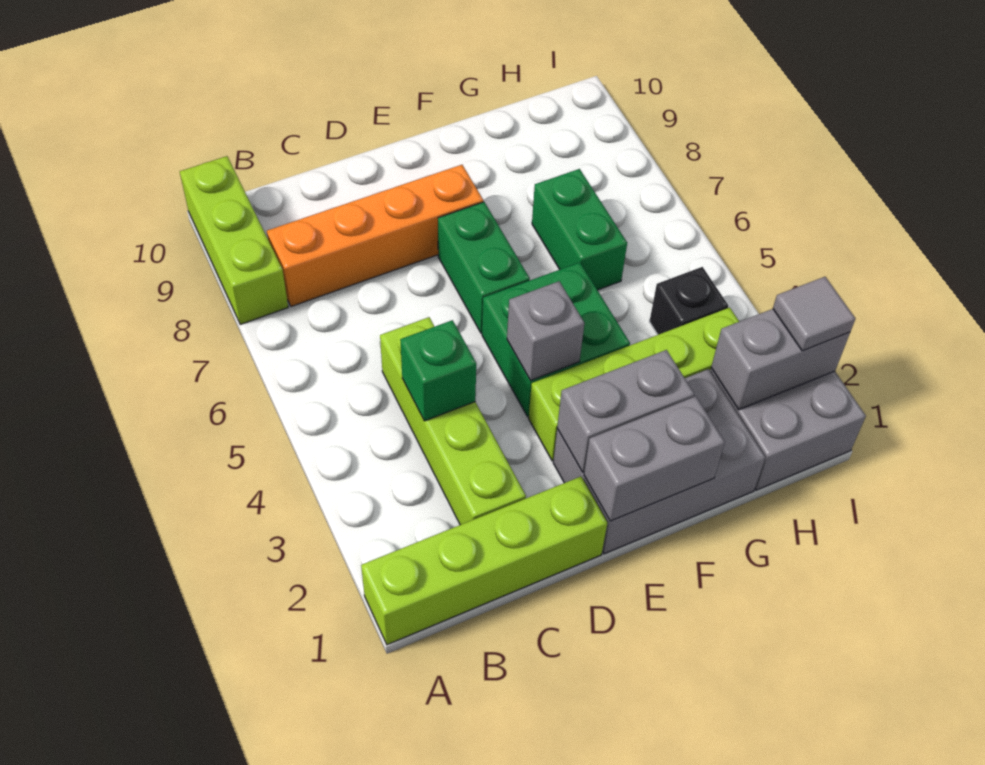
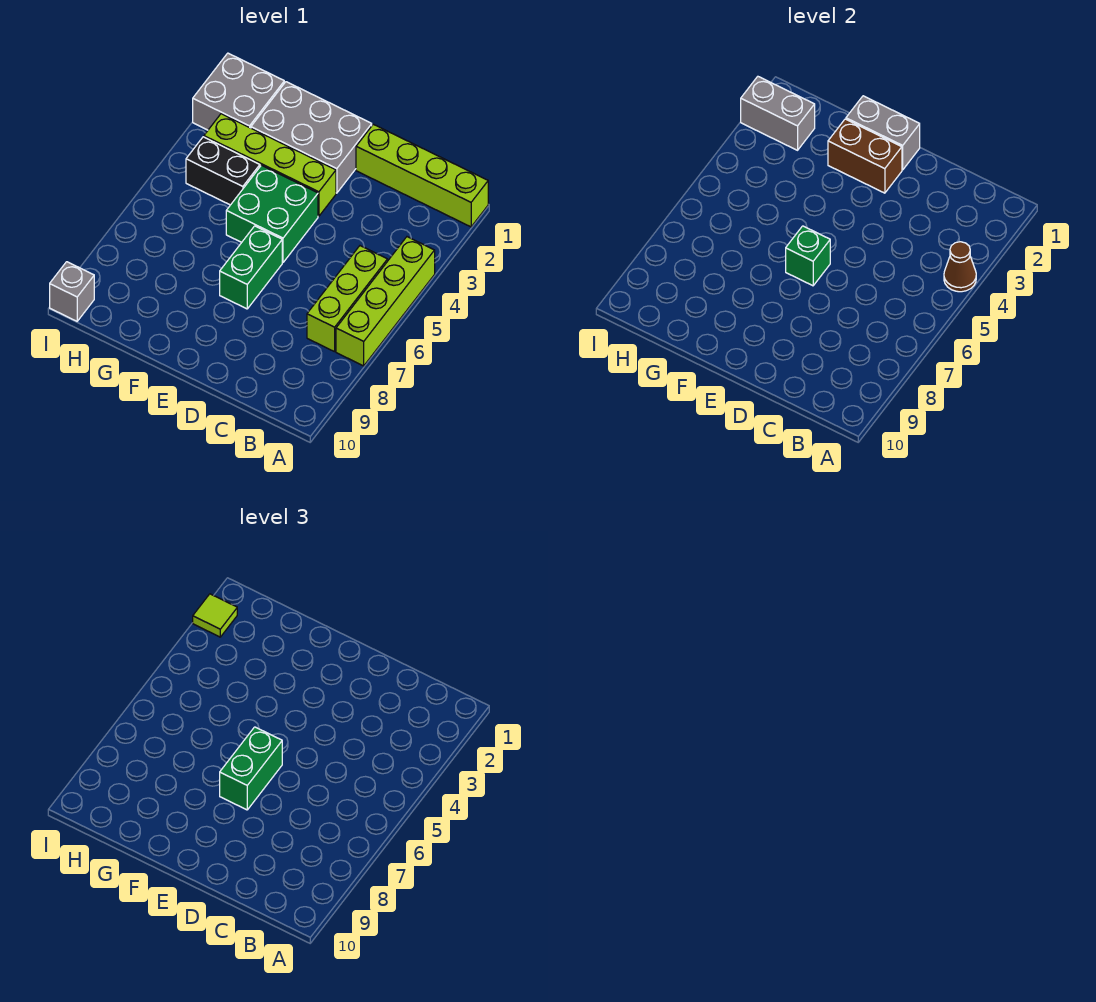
none -> brown cone A4 level 2
lime brick A8:A10 level 1 -> lime brick B5:B7 level 1
orange brick B8:E8 level 1 -> none
lime brick C2:C5 level 1 -> lime brick A4:A7 level 1
green brick C4 level 2 -> green brick E6 level 2
grey brick E2:F2 level 2 -> brown brick E2:F2 level 2
grey brick E4 level 2 -> grey brick I10 level 1
green brick G6:G7 level 1 -> green brick E6:E7 level 3
black brick H4 level 1 -> black brick G4:H4 level 1
grey tile I2 level 3 -> lime tile I2 level 3

